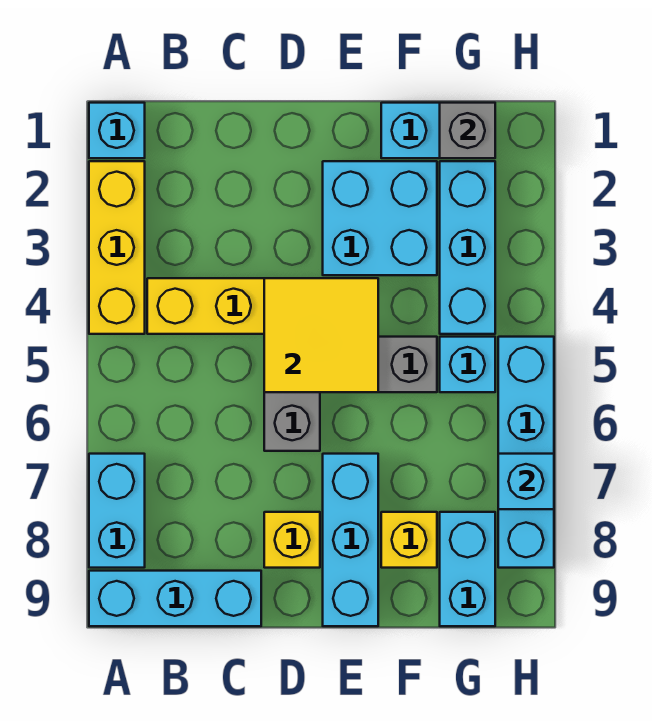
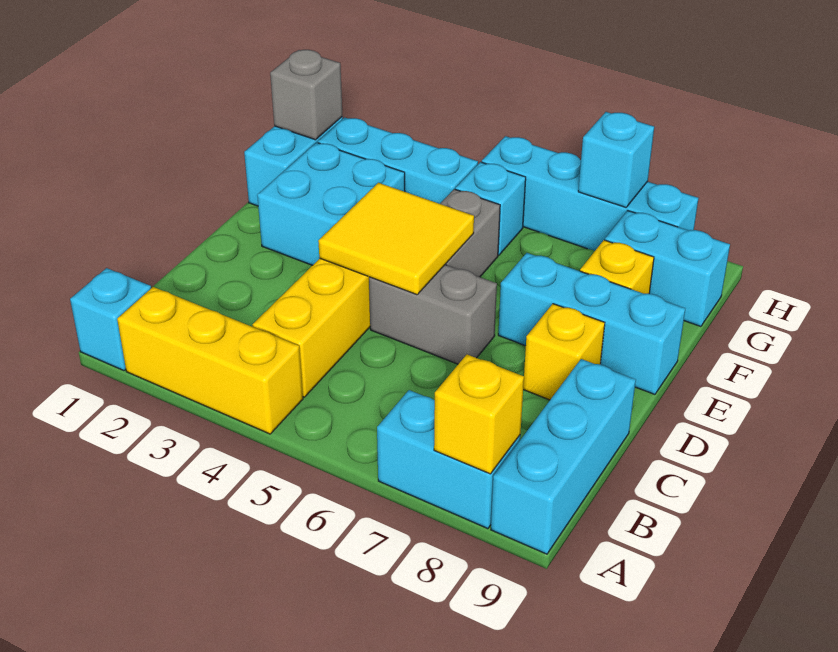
none -> yellow brick A8 level 2

